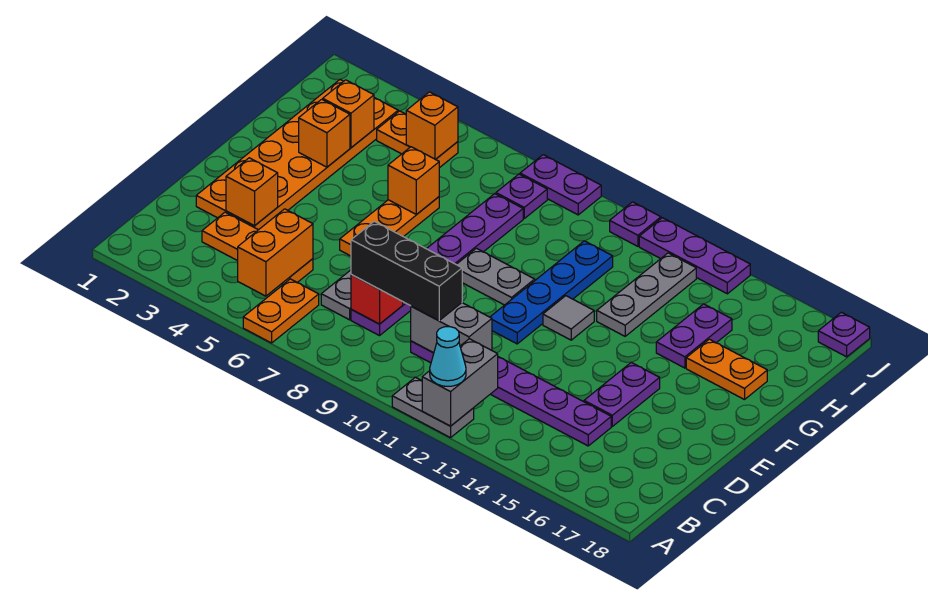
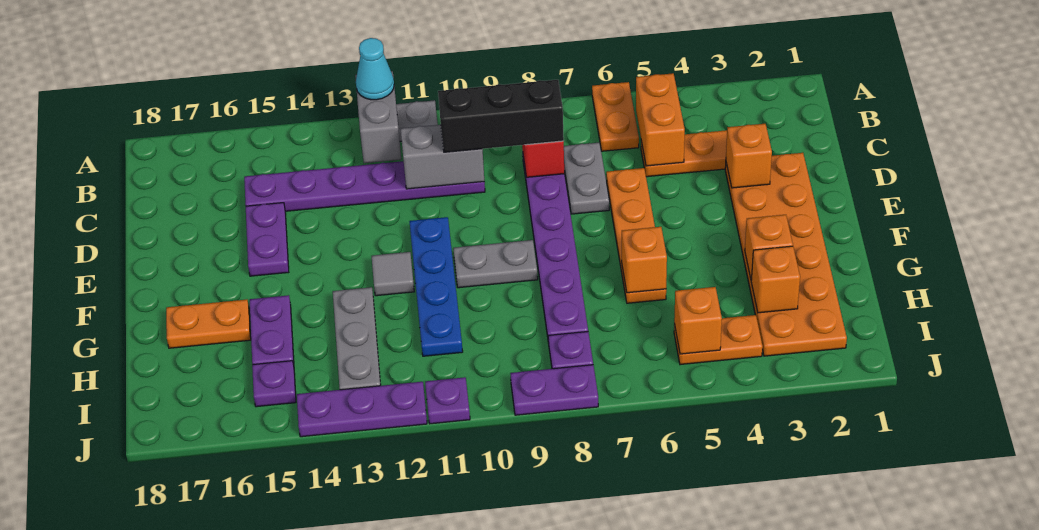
orange plate E6:G6 level 1 -> orange plate D6:G6 level 1
purple plate J18 level 1 -> purple plate I15 level 1

